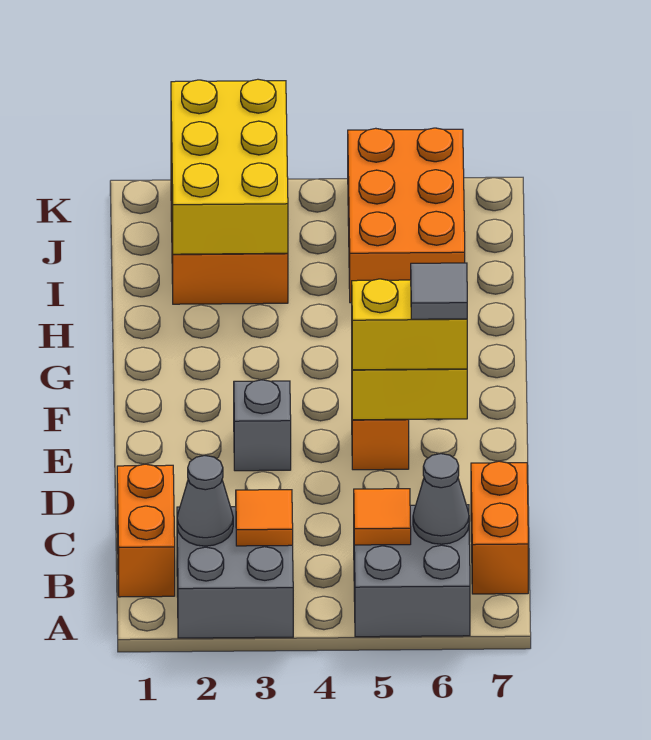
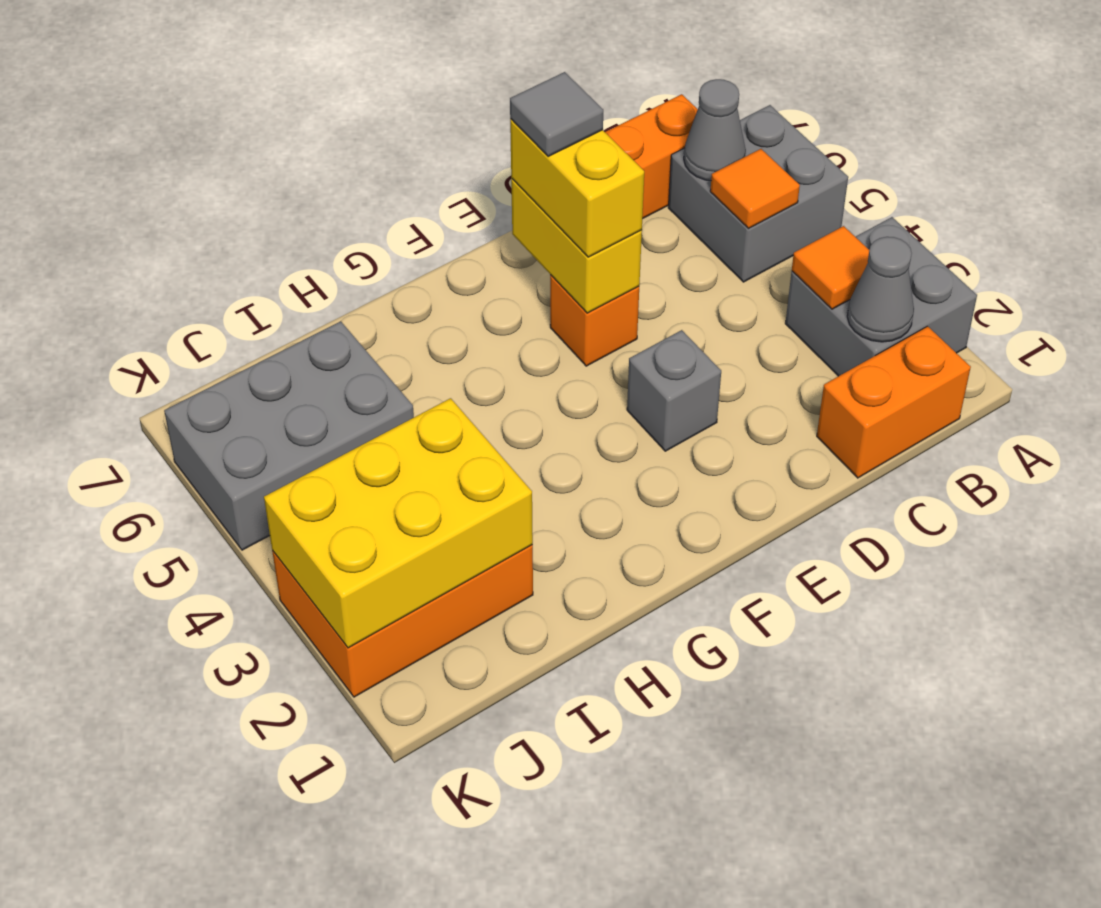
orange brick I5:K6 level 1 -> grey brick I5:K6 level 1

